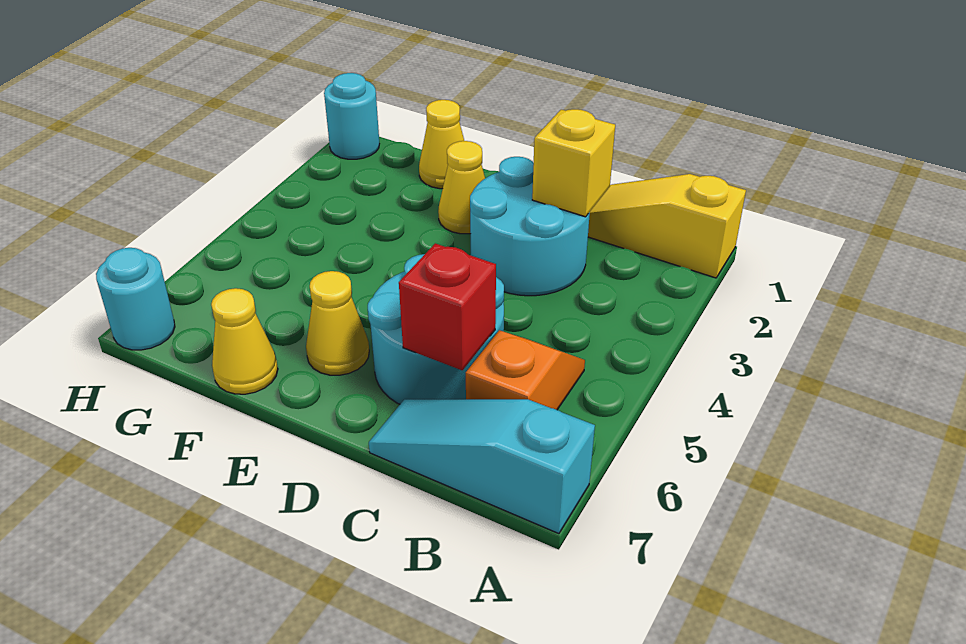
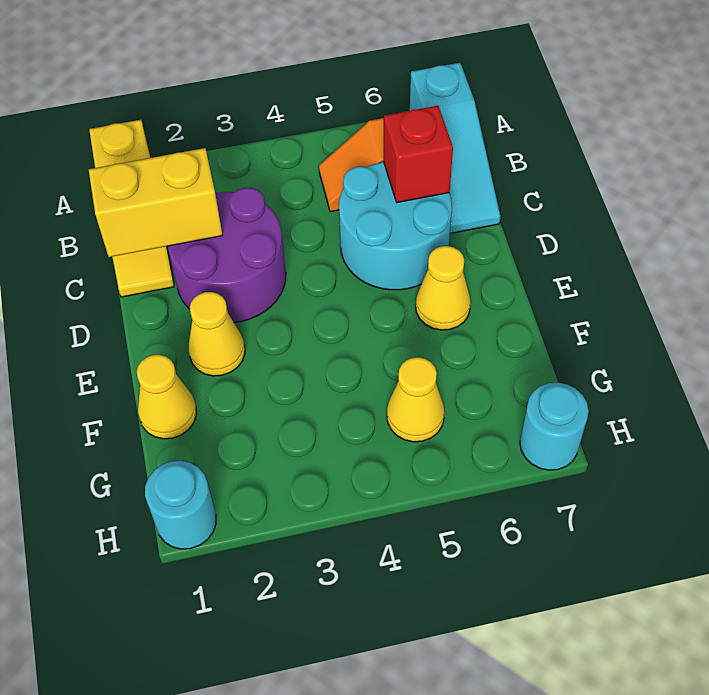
cyan round brick C2:D3 level 1 -> purple round brick C2:D3 level 1
yellow brick C2 level 2 -> yellow brick C1:C2 level 2
yellow cone F7 level 1 -> yellow cone G5 level 1

